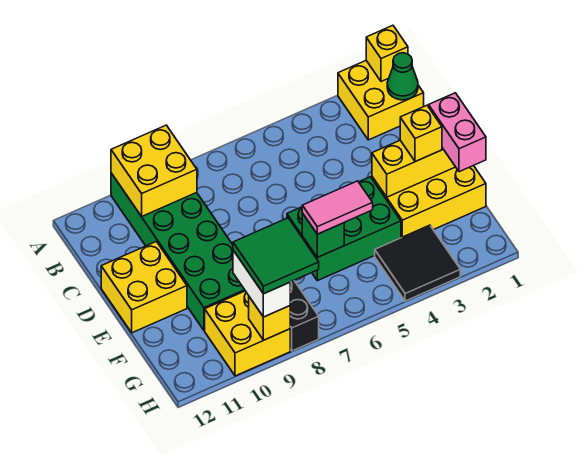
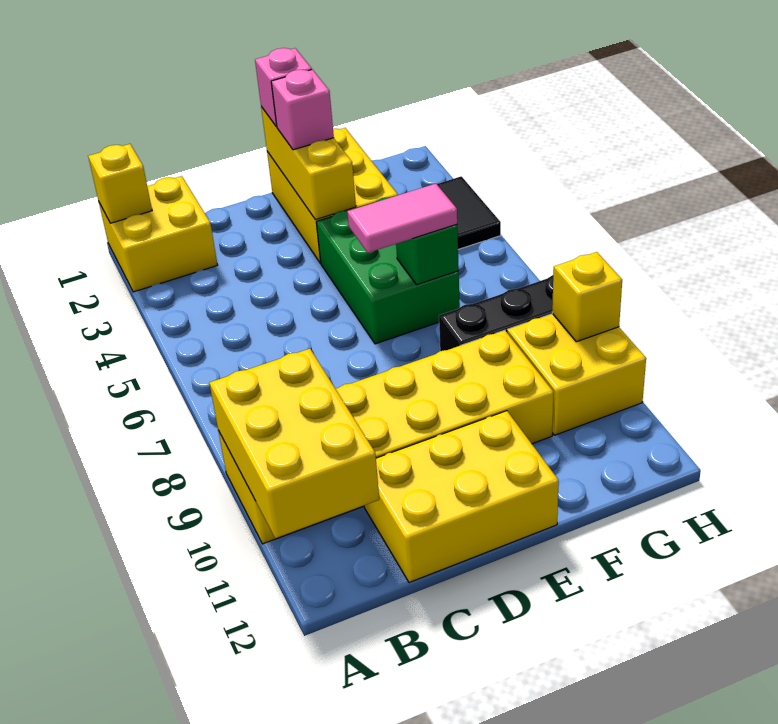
green brick A9:F10 level 1 -> yellow brick A9:F10 level 1
yellow brick A9:B10 level 2 -> yellow brick A9:B11 level 2
green cone B1 level 2 -> none
yellow brick D11:E12 level 1 -> yellow brick C11:E12 level 1
pink brick E1:F1 level 3 -> pink brick E1 level 3
yellow brick E2 level 3 -> pink brick E2 level 3
pink tile F5:F6 level 3 -> pink tile E6:F6 level 3
green tile G8:H9 level 4 -> none
white brick G9:H9 level 3 -> none

